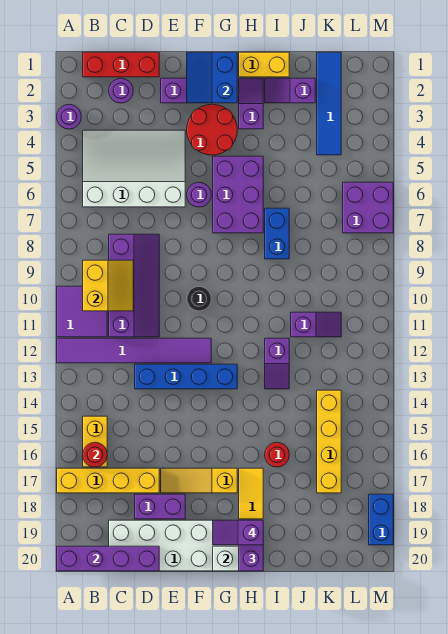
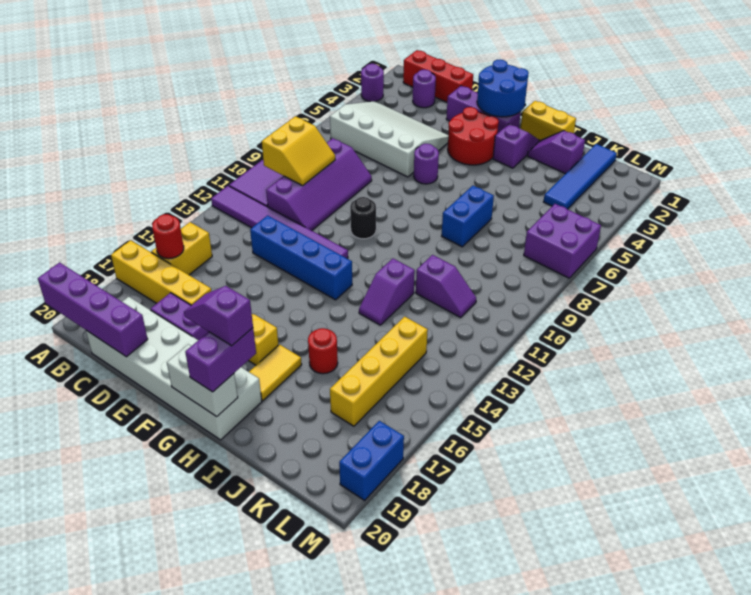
blue slope F1:G2 level 2 top G -> blue round brick F1:G2 level 2
purple brick G5:H7 level 1 -> none

